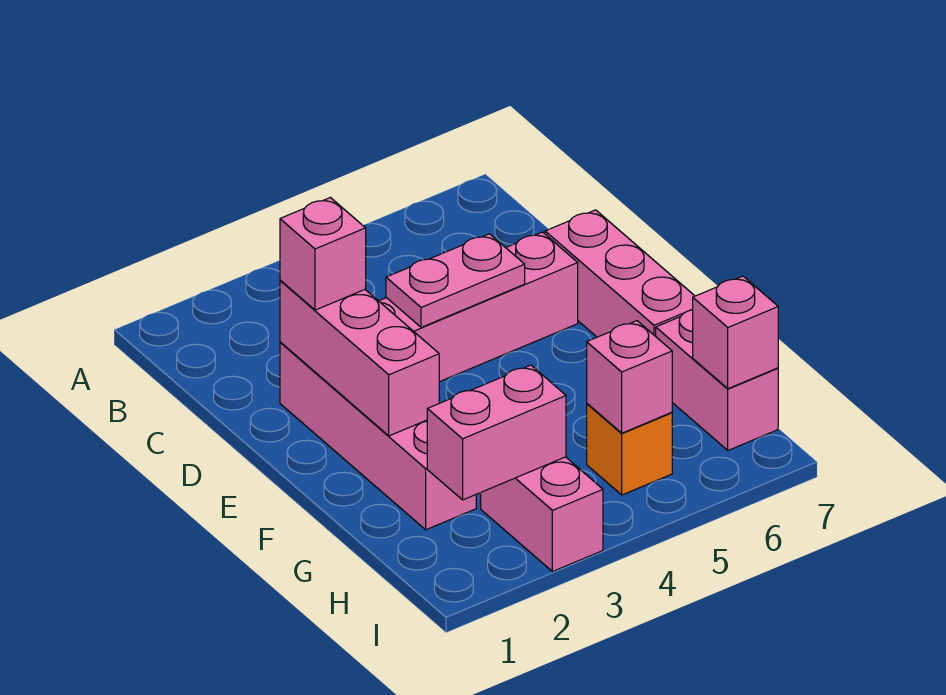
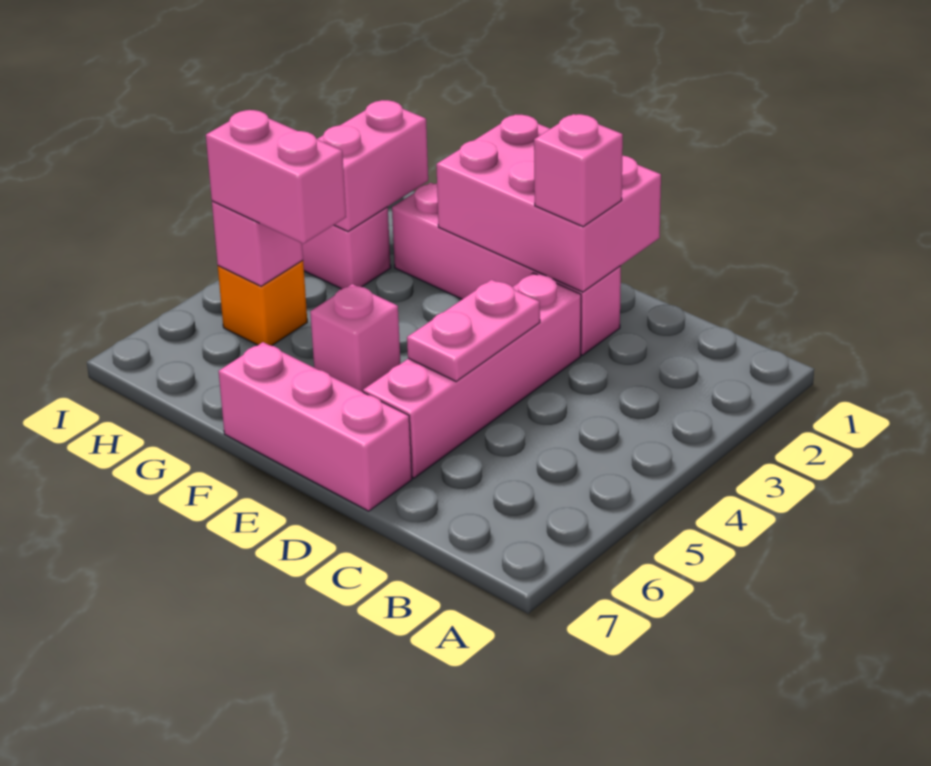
pink brick D2:F2 level 2 -> pink brick D1:F2 level 2
pink brick G7:H7 level 1 -> pink brick G5:H5 level 3
pink brick H7 level 2 -> pink brick F5 level 1

